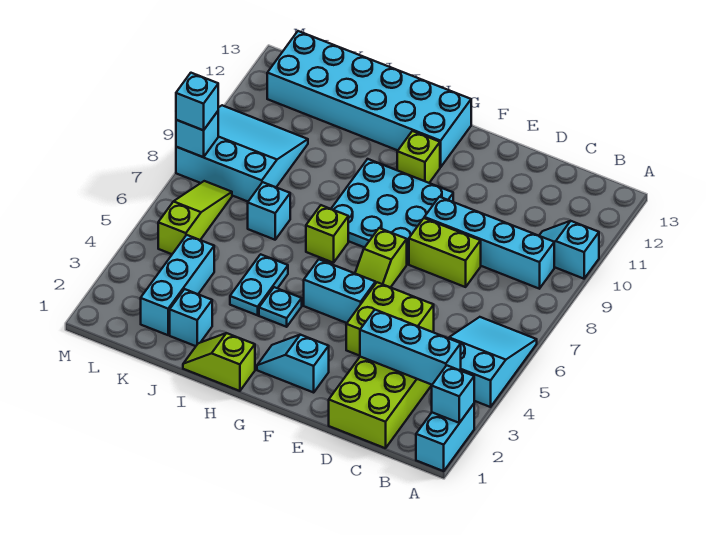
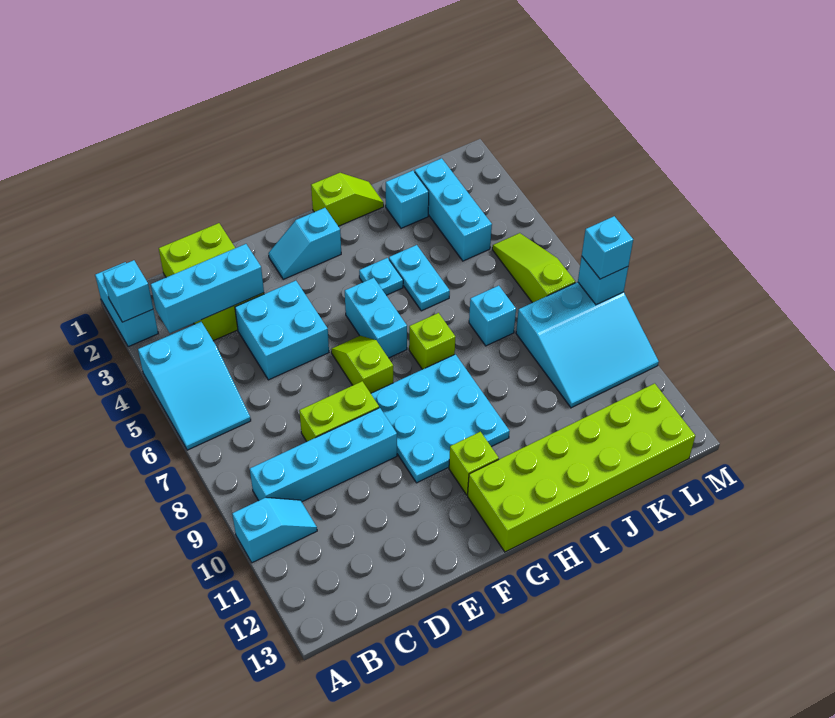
lime brick D4:E5 level 1 -> cyan brick D4:E5 level 1
cyan slope F2:G2 level 1 top F -> cyan slope F2:G2 level 1 top G
cyan brick F5:G5 level 1 -> cyan brick G5:G6 level 1
cyan brick G12:L13 level 1 -> lime brick G12:L13 level 1
lime slope L5:L7 level 1 top 5 -> lime slope L5:L7 level 1 top 7

